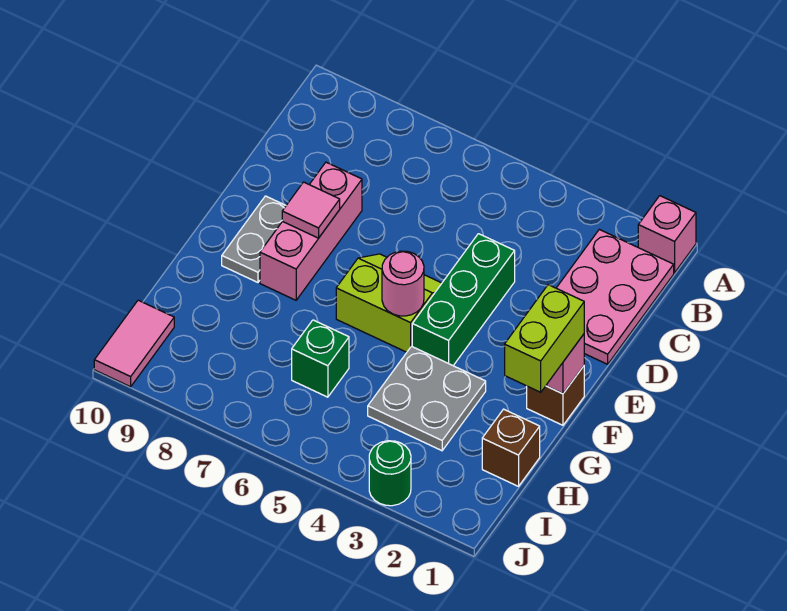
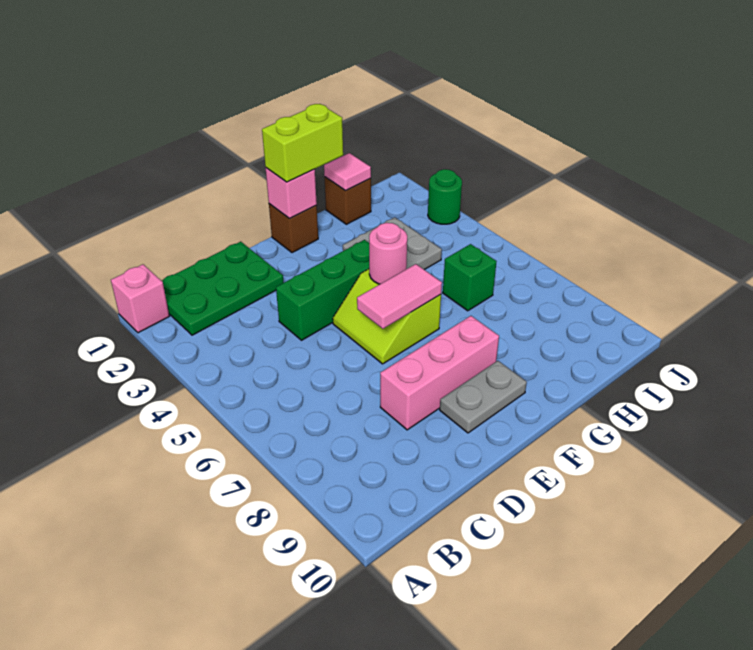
pink plate B1:D2 level 1 -> green plate B1:D2 level 1
pink tile E8 level 2 -> pink tile H1 level 2
pink tile I10:J10 level 1 -> pink tile E6:F6 level 2

